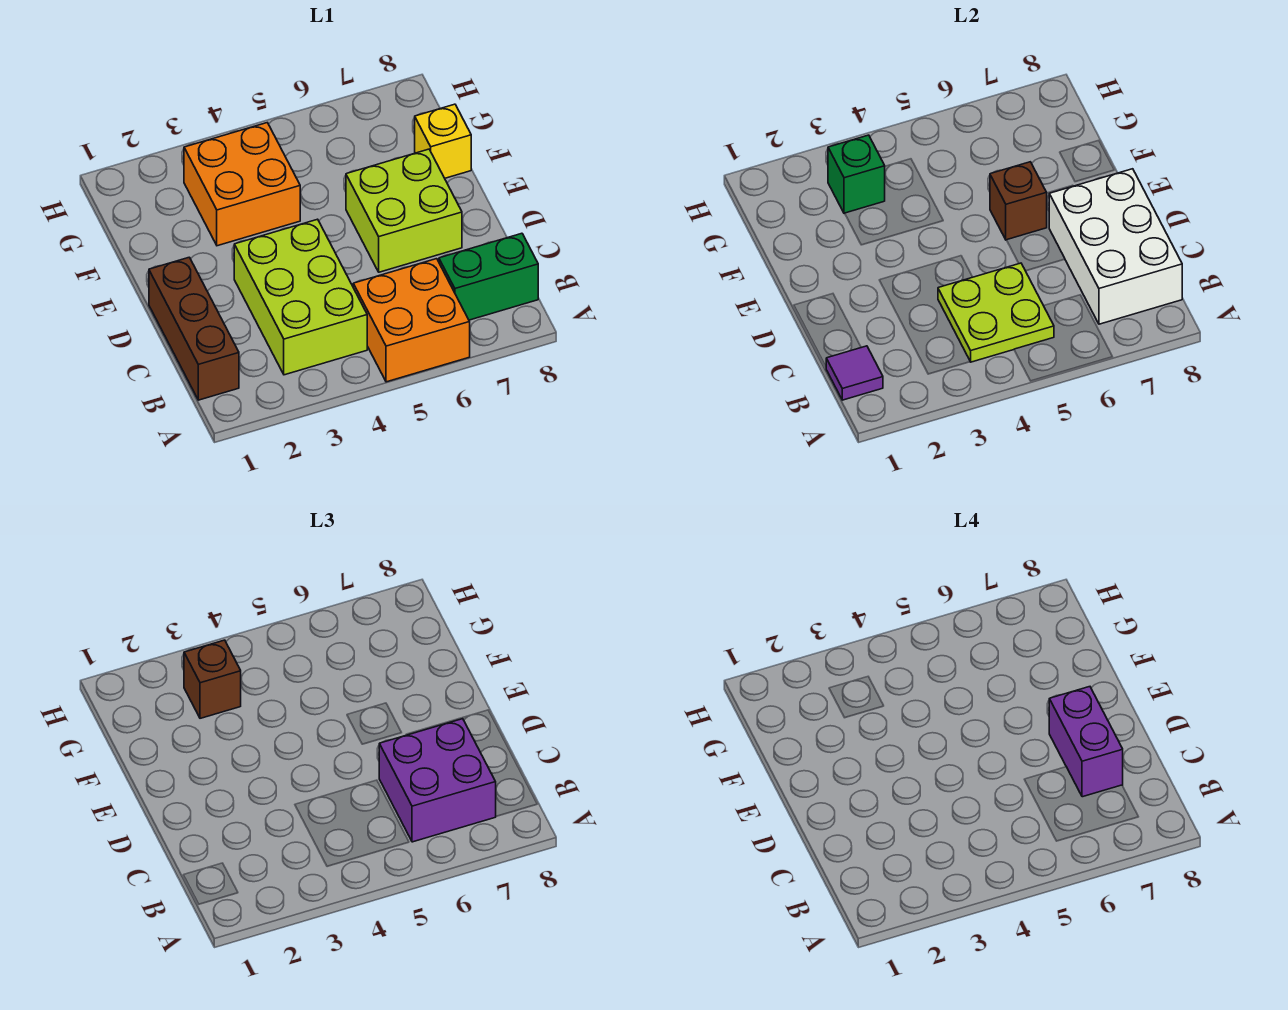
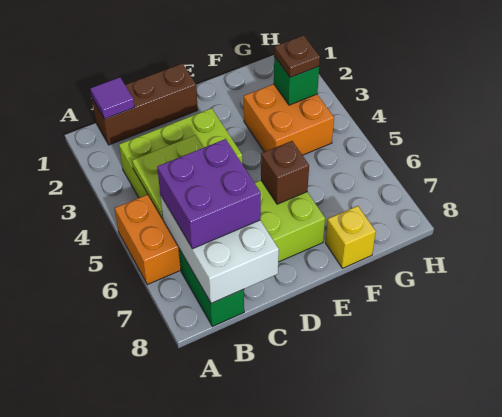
white brick B7:D8 level 2 -> white brick B6:C8 level 2
purple brick C7:D7 level 4 -> none
brown brick G3 level 3 -> brown plate G3 level 3

